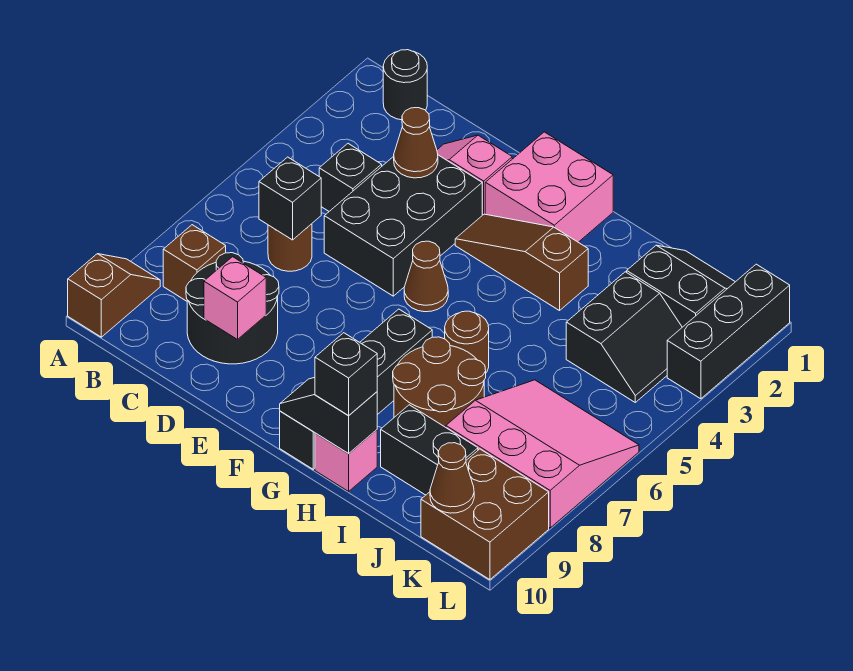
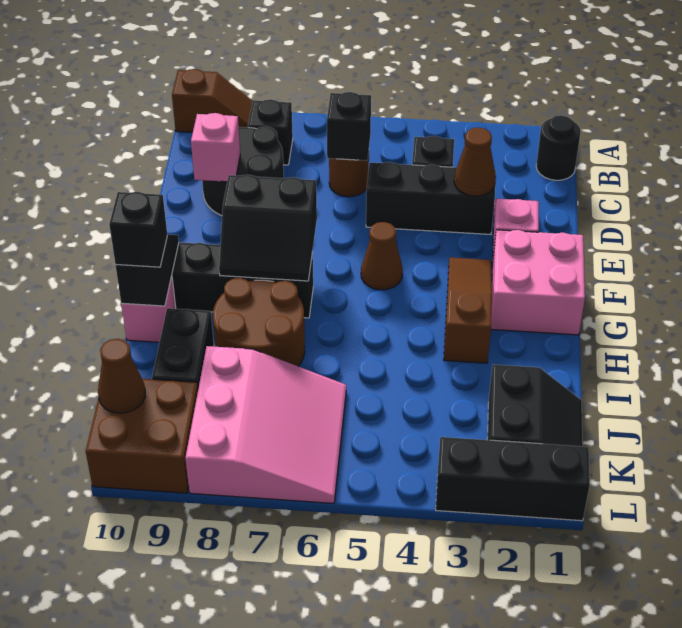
brown brick B8 level 1 -> black brick B8 level 1
black brick D3:E5 level 1 -> black brick D3:D5 level 1
brown round brick H6 level 1 -> none
black slope J3:K4 level 1 top J -> black slope F7:G8 level 2 top F

